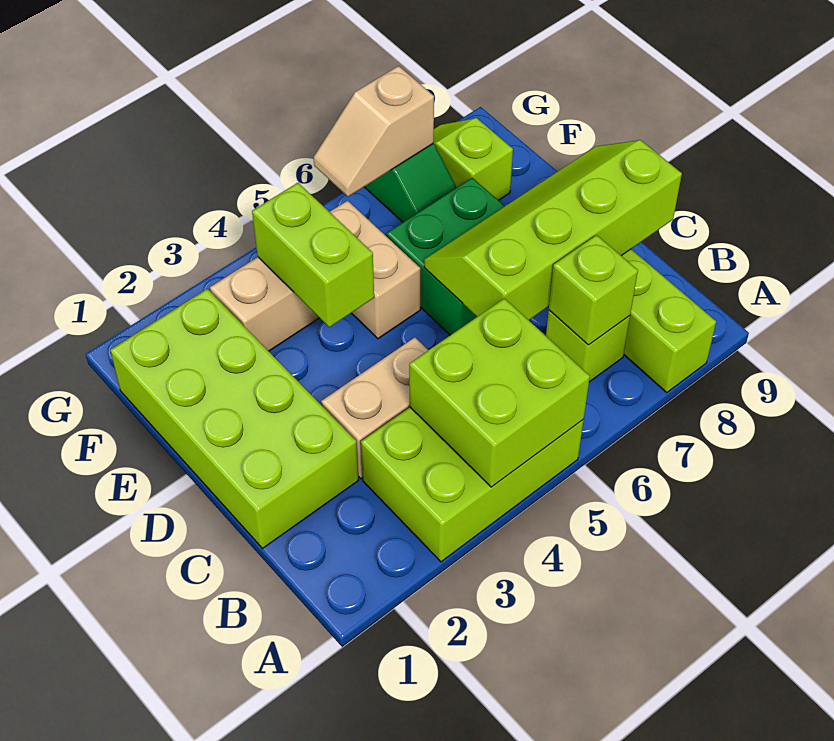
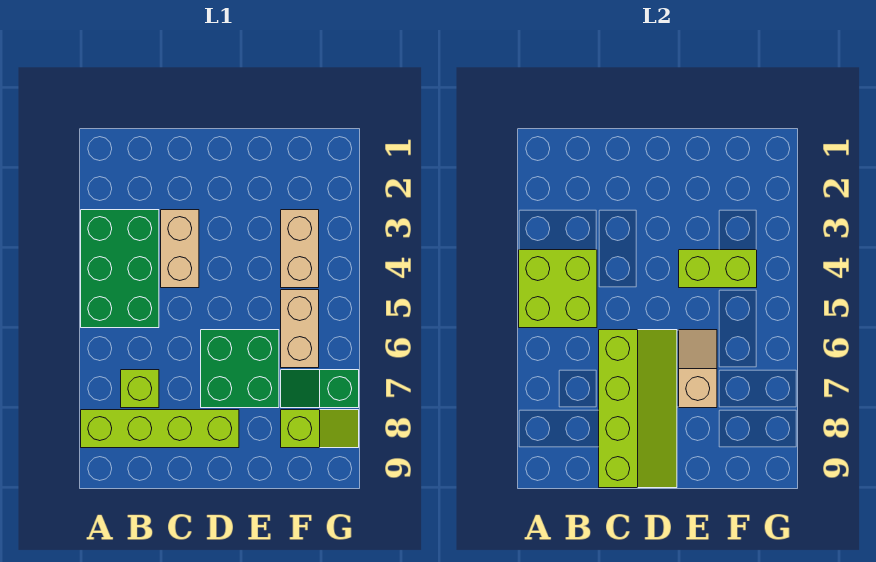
lime brick A3:B5 level 1 -> green brick A3:B5 level 1
lime brick B7 level 2 -> none
lime brick C1:F2 level 1 -> none
tan brick E5:F5 level 1 -> tan brick F5:F6 level 1
tan slope G6:G7 level 2 top 7 -> tan slope E6:E7 level 2 top 7

